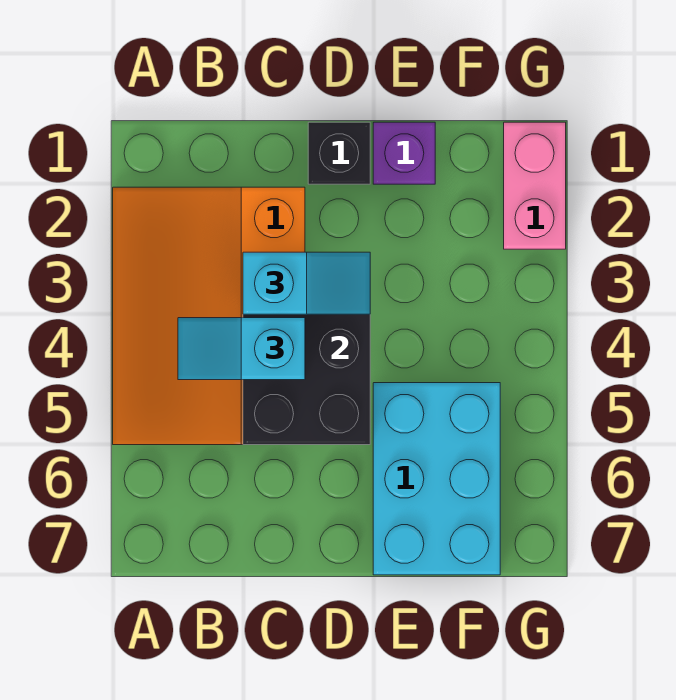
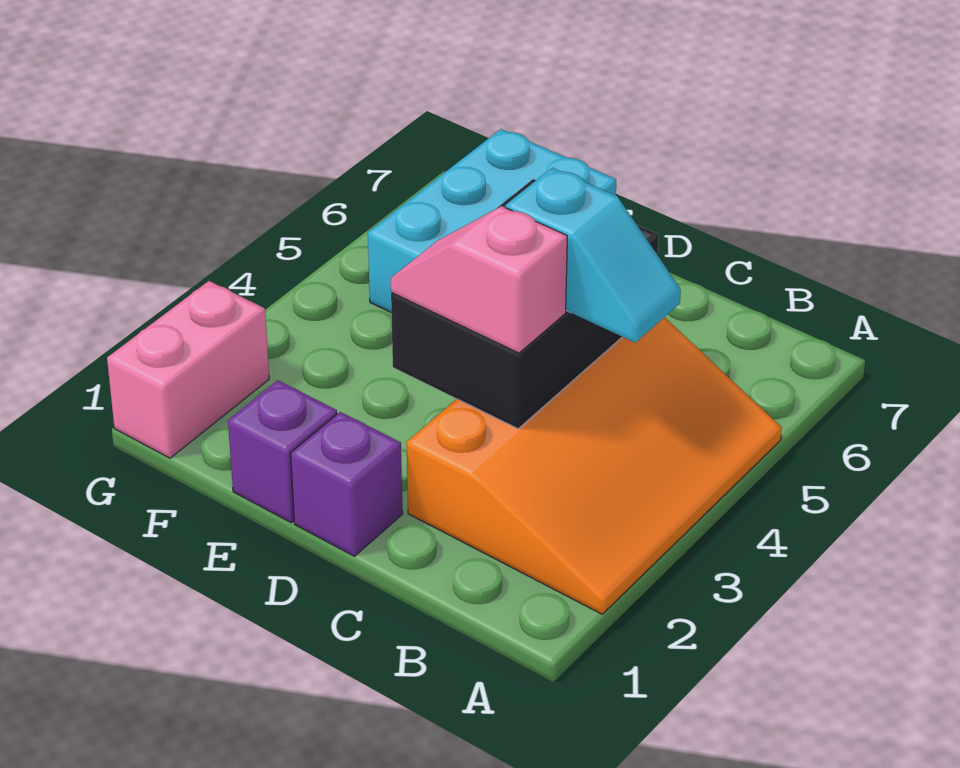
cyan slope C3:D3 level 3 top C -> pink slope C3:D3 level 3 top C
black brick D1 level 1 -> purple brick D1 level 1

